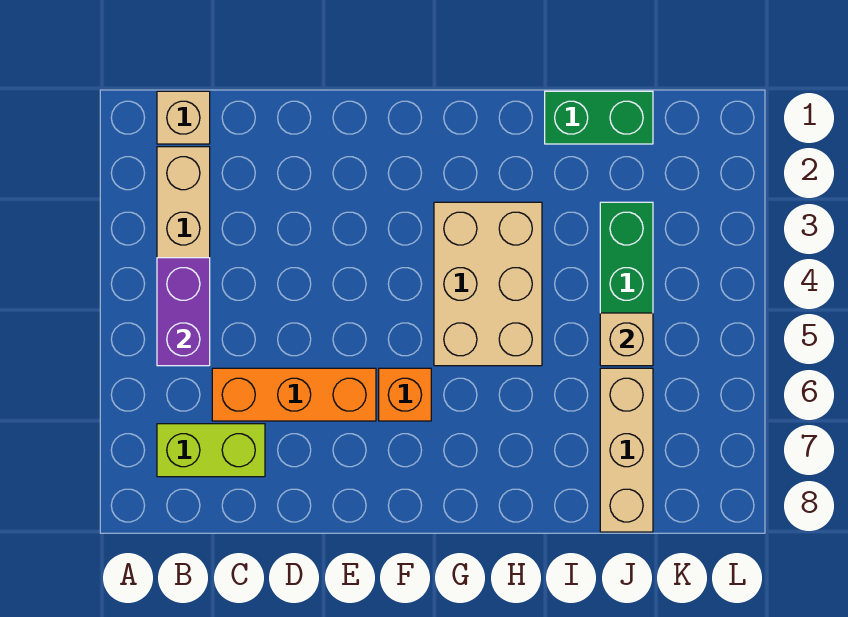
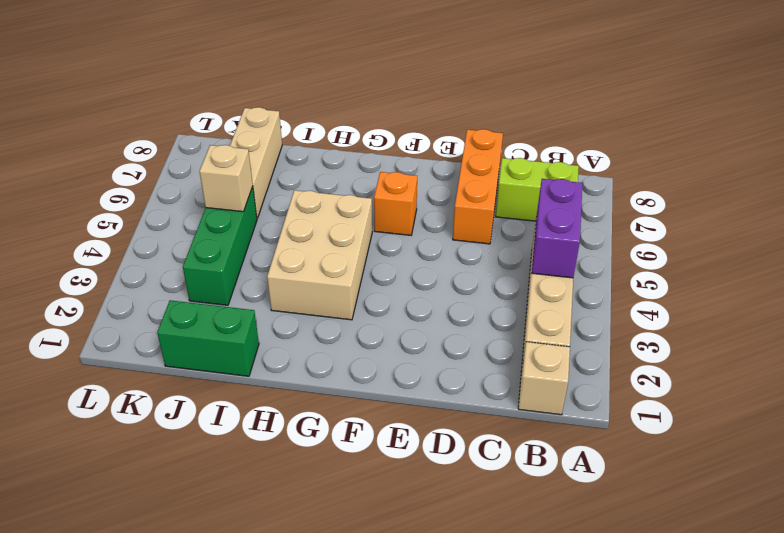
orange brick C6:E6 level 1 -> orange brick D6:D8 level 1

